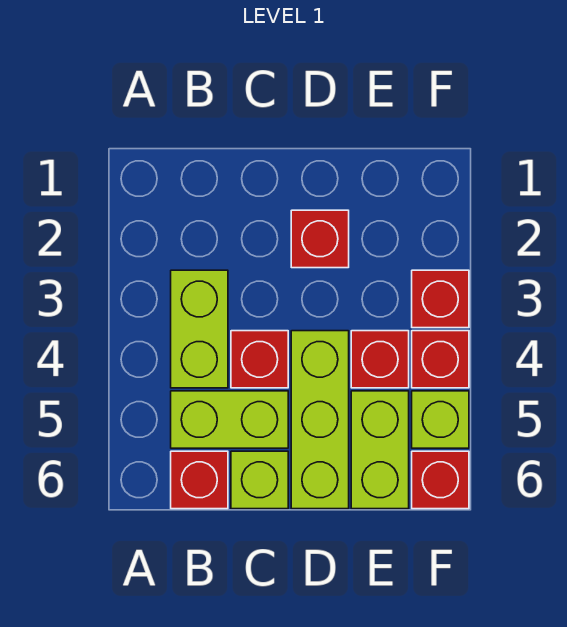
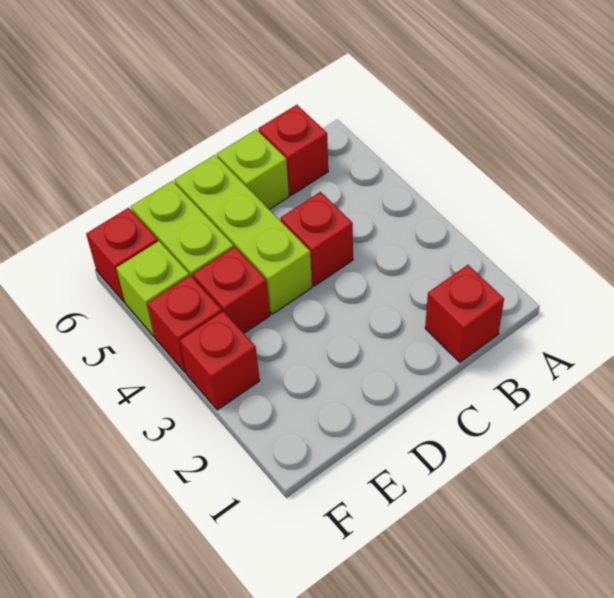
lime brick B3:B4 level 1 -> none
lime brick B5:C5 level 1 -> none
red brick D2 level 1 -> red brick B1 level 1

